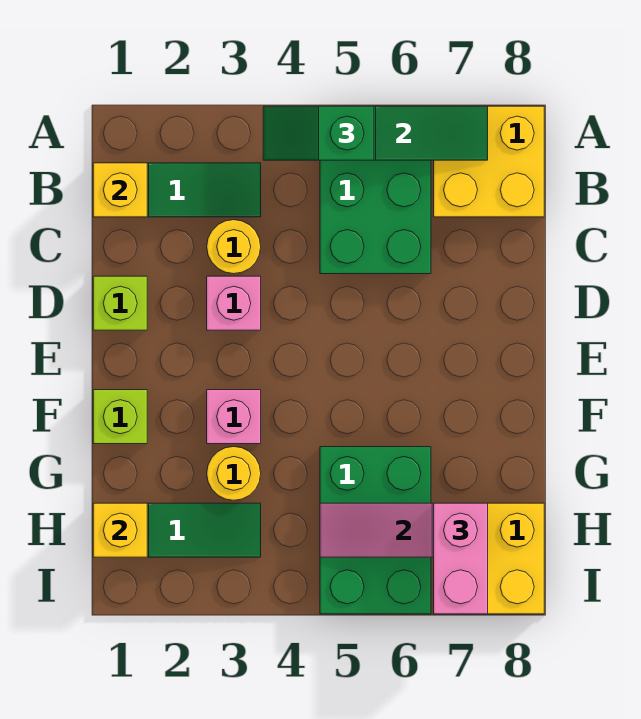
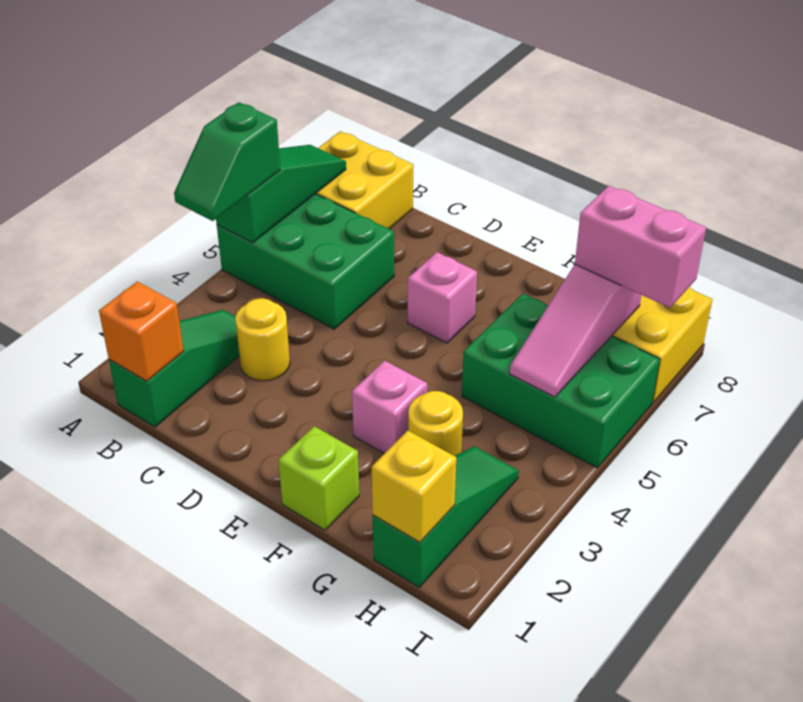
yellow brick B1 level 2 -> orange brick B1 level 2
lime brick D1 level 1 -> none
pink brick D3 level 1 -> pink brick E6 level 1

